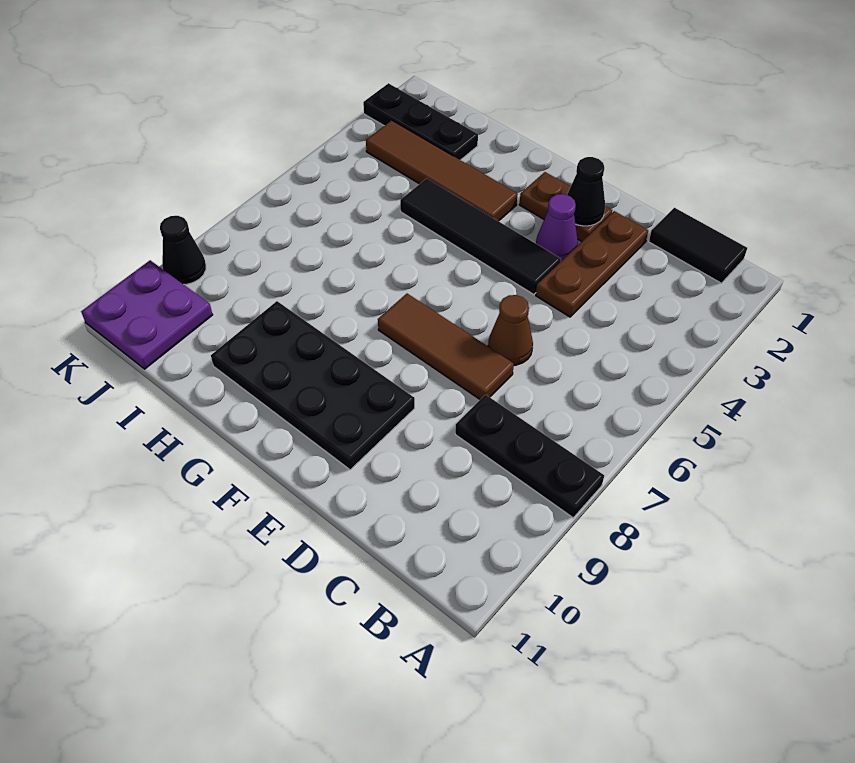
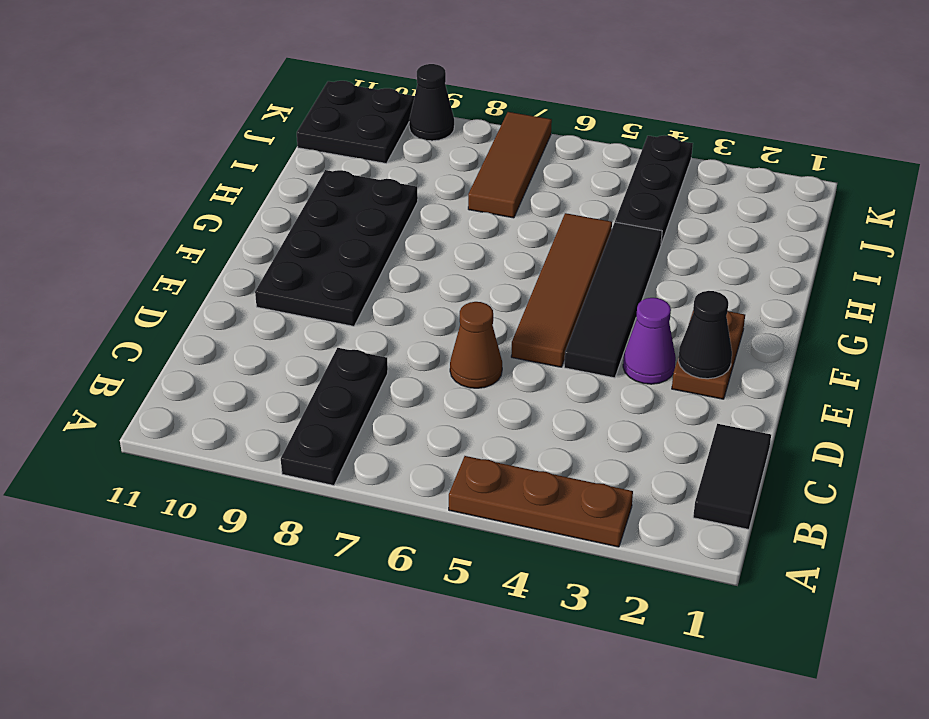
brown plate D2:D4 level 1 -> brown plate A3:A5 level 1
brown tile D7:F7 level 1 -> brown tile I7:K7 level 1
brown tile G3:J3 level 1 -> brown tile E5:H5 level 1
black plate I2:K2 level 1 -> black plate I4:K4 level 1
purple plate J10:K11 level 1 -> black plate J10:K11 level 1

